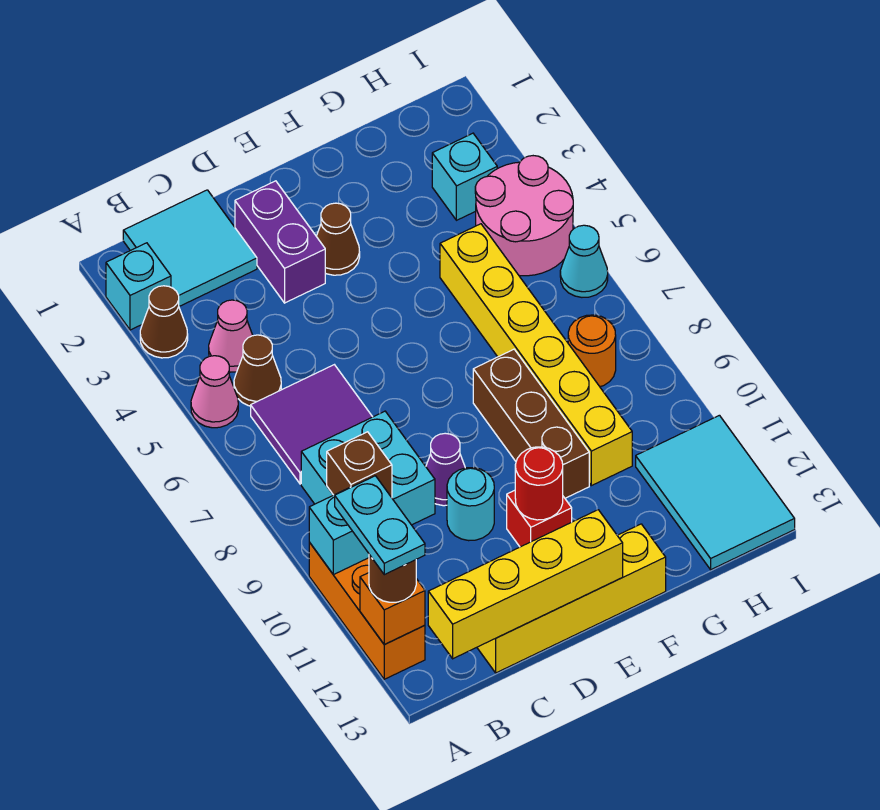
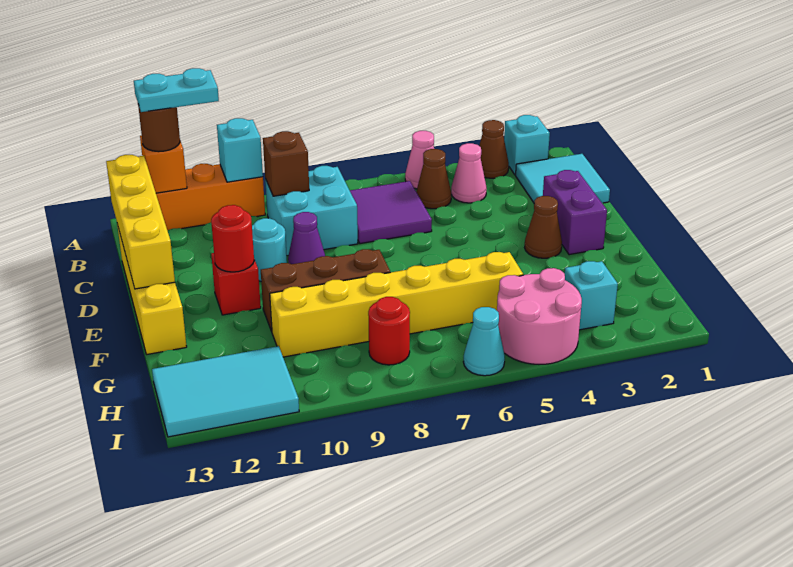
purple brick D2:D3 level 1 -> purple brick D2:E2 level 1
orange round brick H8 level 1 -> red round brick H8 level 1

